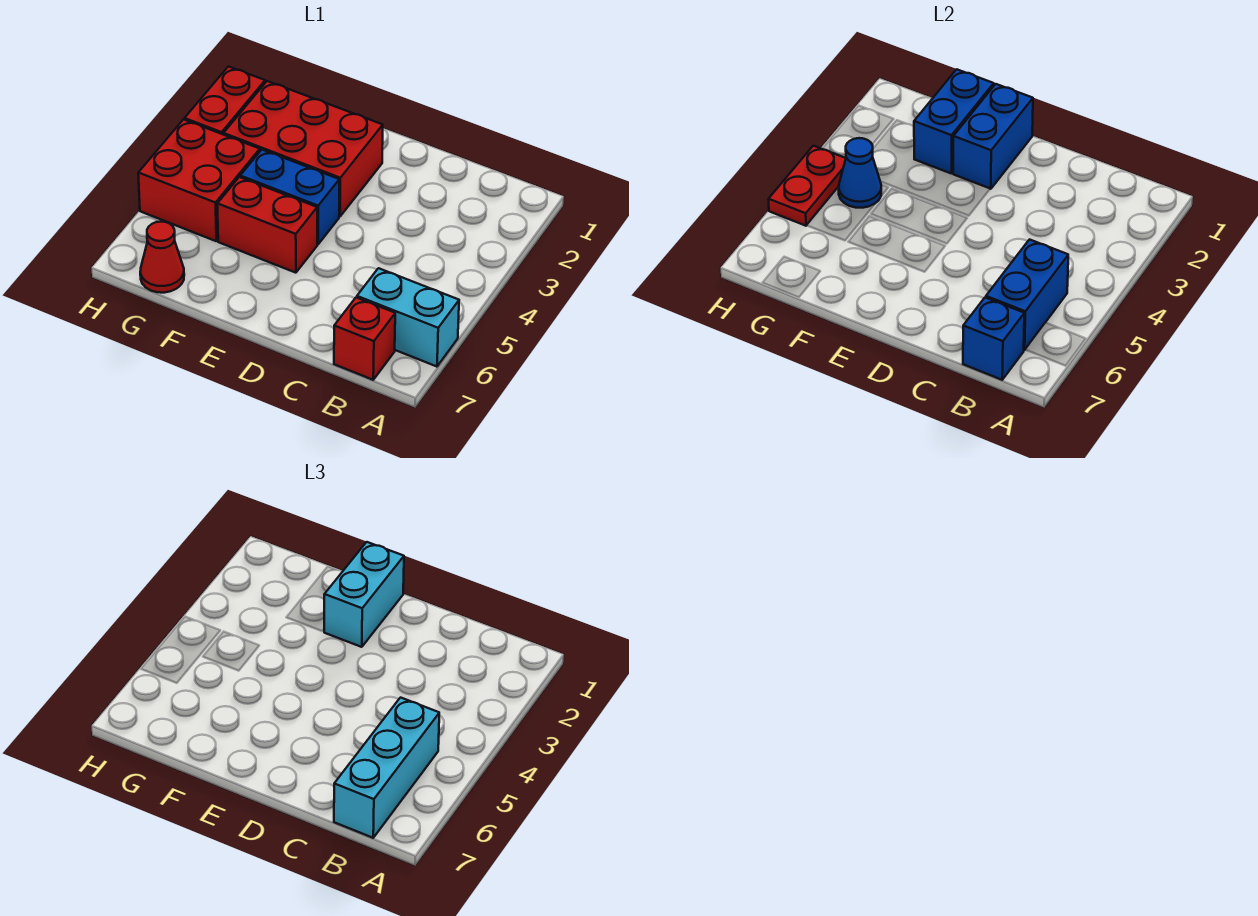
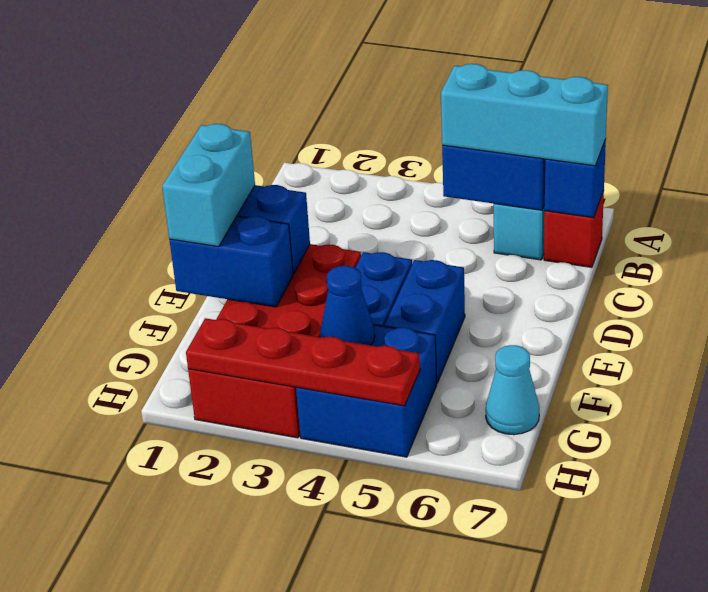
cyan brick E1:E2 level 3 -> cyan brick E1:F1 level 3
red brick E5:F5 level 1 -> blue brick E5:F5 level 1
red brick G4:H5 level 1 -> blue brick G4:H5 level 1
red cone G7 level 1 -> cyan cone G7 level 1
red plate H4:H5 level 2 -> red plate H2:H5 level 2

